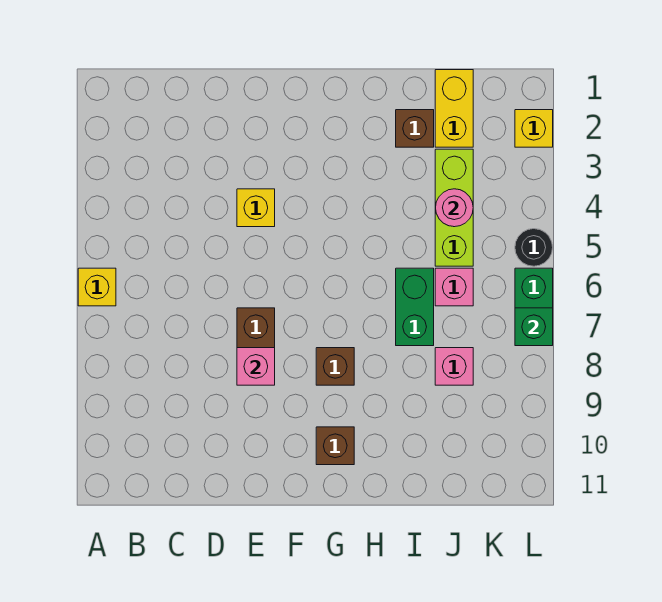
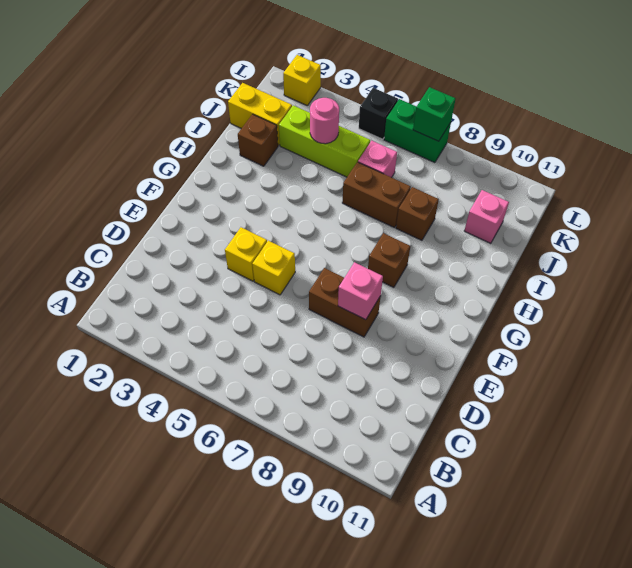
yellow brick A6 level 1 -> yellow brick E5 level 1
brown brick G10 level 1 -> brown brick I8 level 1
green brick I6:I7 level 1 -> brown brick I6:I7 level 1
pink brick J8 level 1 -> pink brick J10 level 1
black round brick L5 level 1 -> black brick L5 level 1

